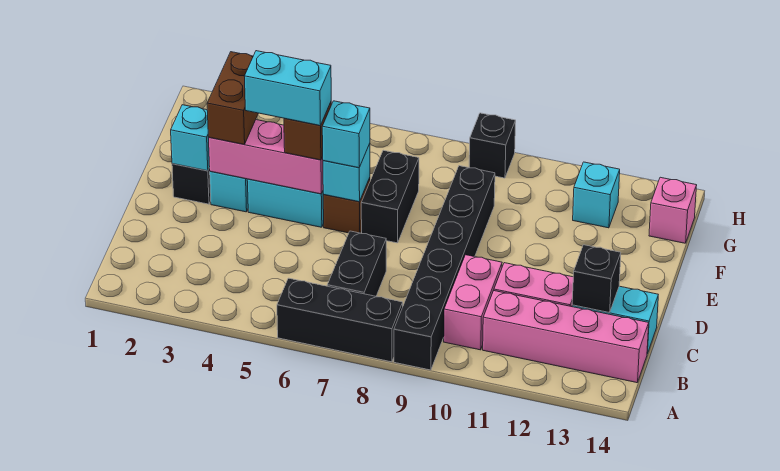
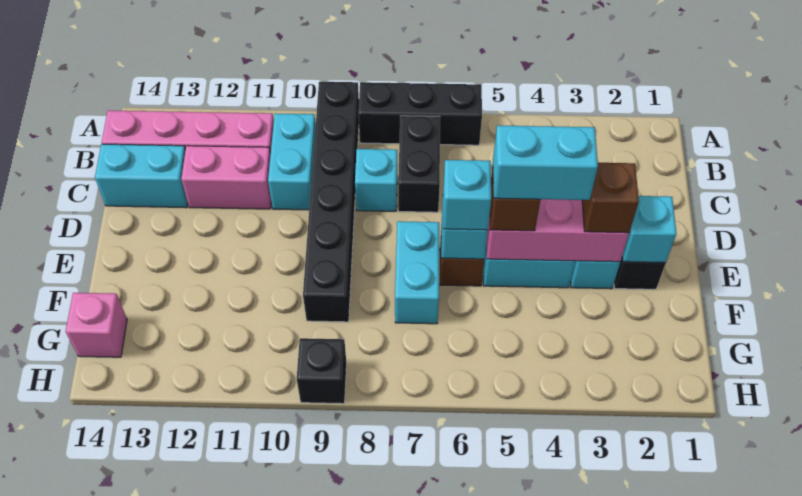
pink brick B10:C10 level 1 -> cyan brick B10:C10 level 1
black brick C13 level 2 -> none
brown brick E3:F3 level 3 -> brown brick E3 level 3
black brick E7:F7 level 1 -> cyan brick E7:F7 level 1
cyan brick G12 level 1 -> cyan brick C8 level 1

